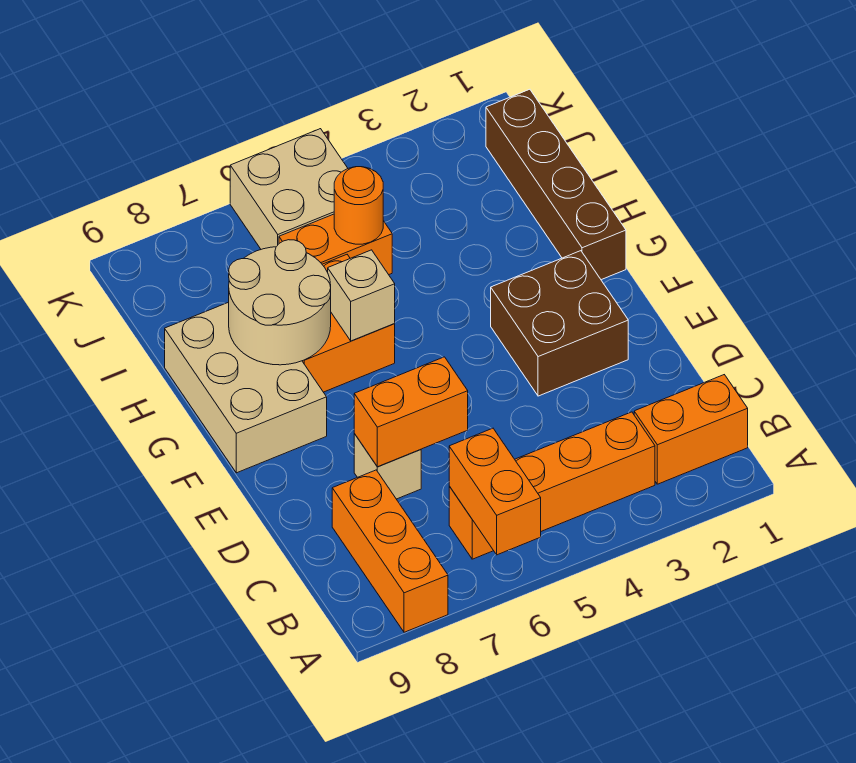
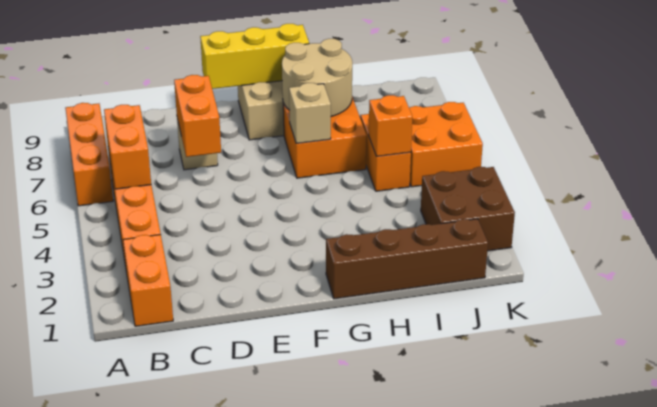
orange brick A6:B6 level 2 -> orange brick B5:B6 level 2
orange brick A8:C8 level 1 -> orange brick A6:A8 level 1
brown brick E2:F3 level 1 -> brown brick J2:K3 level 1
none -> yellow brick E9:G9 level 2
orange round brick I5 level 2 -> orange brick I5 level 2
tan brick J5:K6 level 1 -> orange brick J5:K6 level 1

